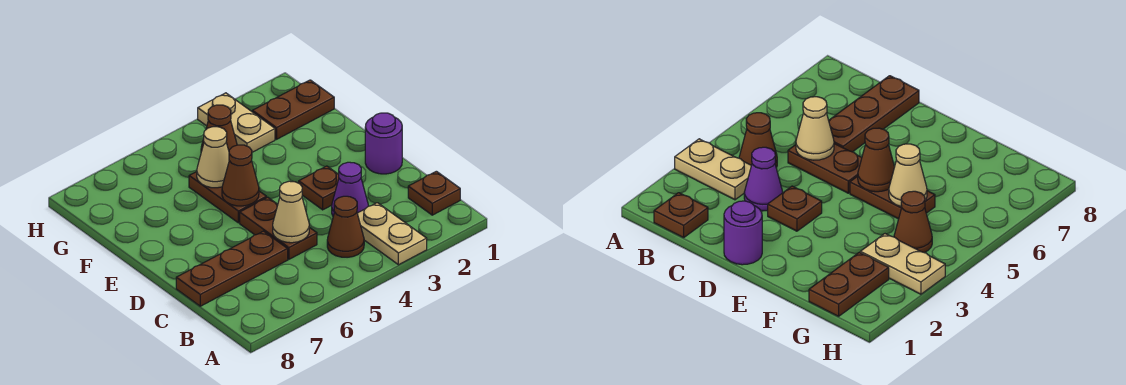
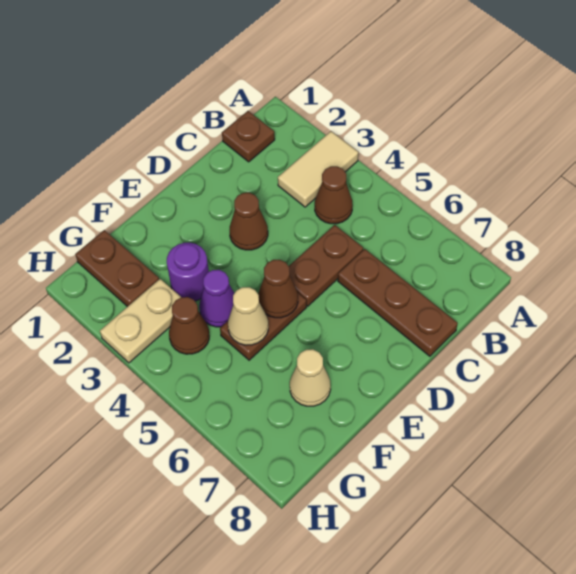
tan plate A3:B3 level 1 -> tan tile A3:B3 level 1
purple cone C3 level 1 -> purple cone F4 level 1
tan cone C5 level 2 -> tan cone F7 level 1
purple round brick D1 level 1 -> purple round brick F3 level 1
brown plate D3 level 1 -> brown cone D3 level 1

